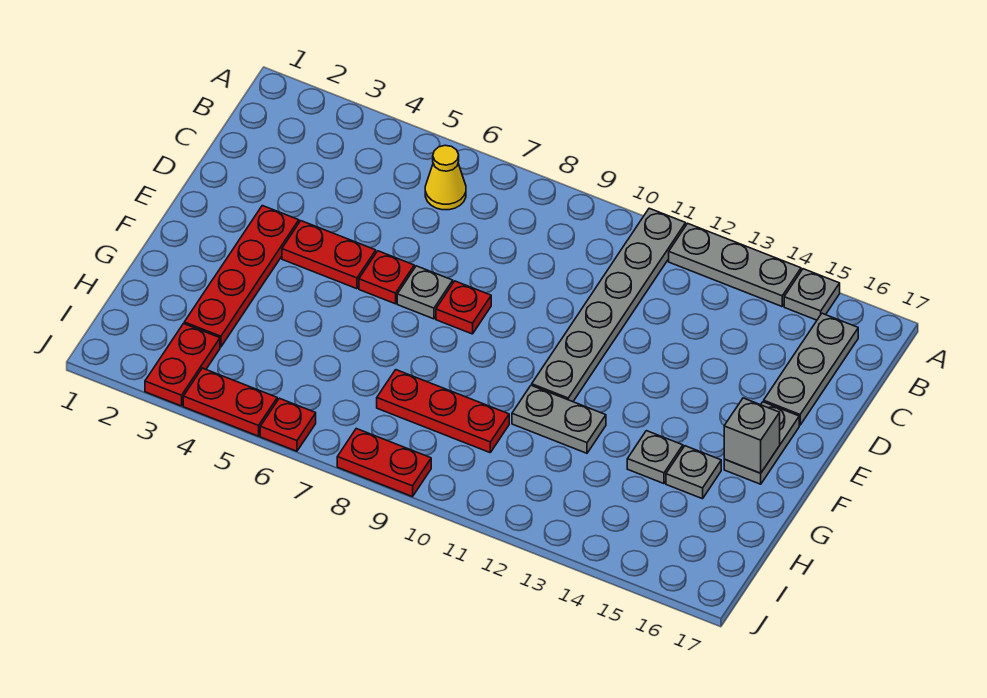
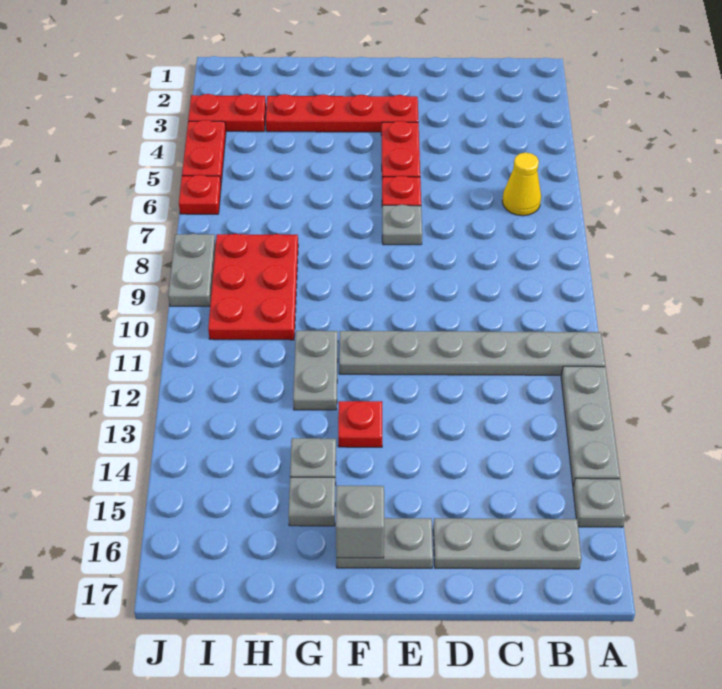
red plate E8 level 1 -> red plate F13 level 1
red plate H8:H10 level 1 -> red plate H8:I10 level 1
red plate J8:J9 level 1 -> grey plate J8:J9 level 1

